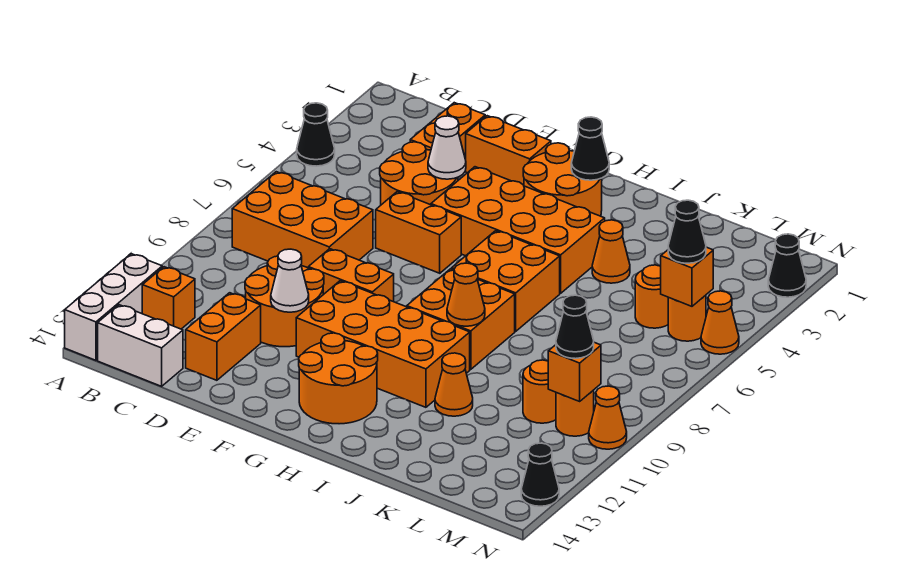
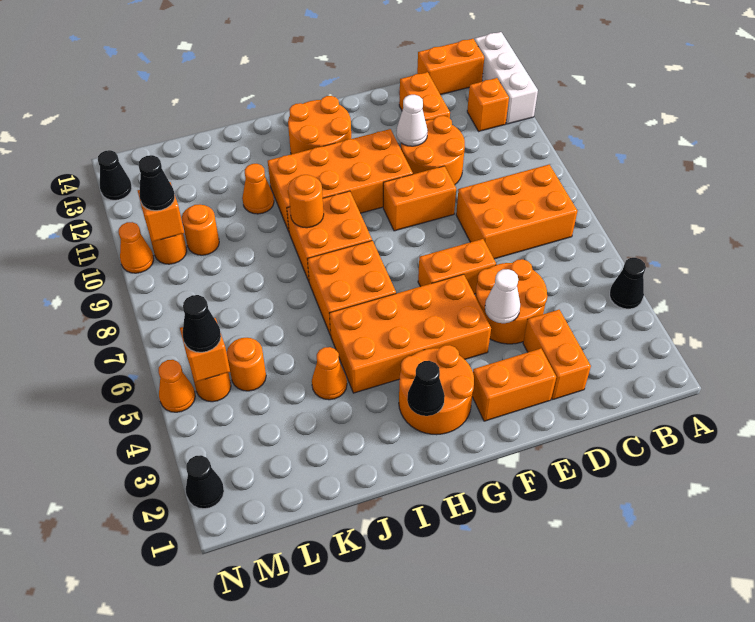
white brick B14:C14 level 1 -> orange brick B14:C14 level 1
orange cone I9 level 2 -> orange round brick I9 level 2

